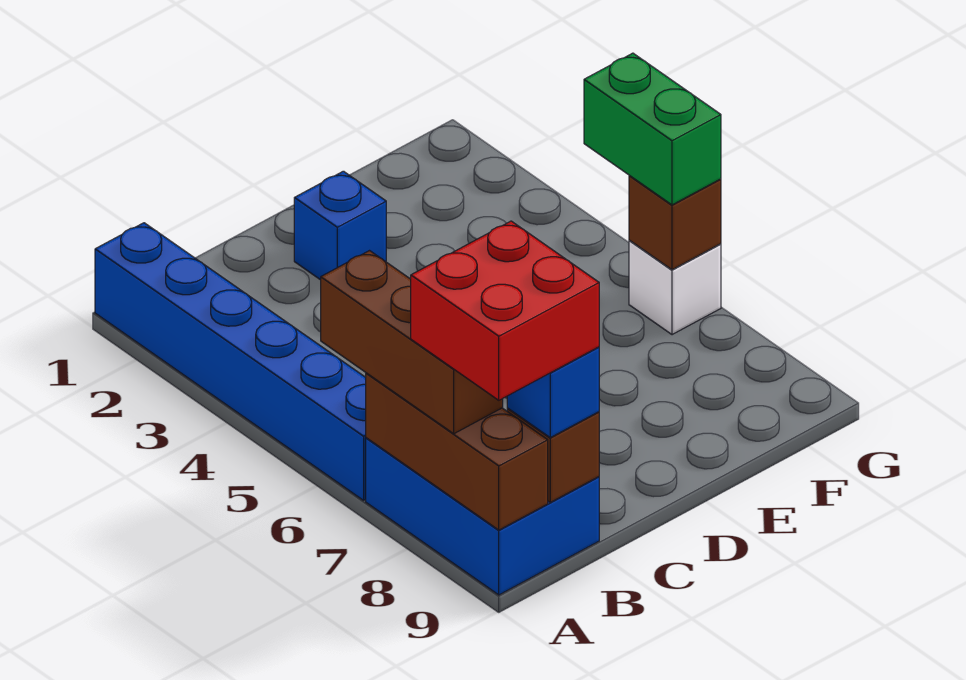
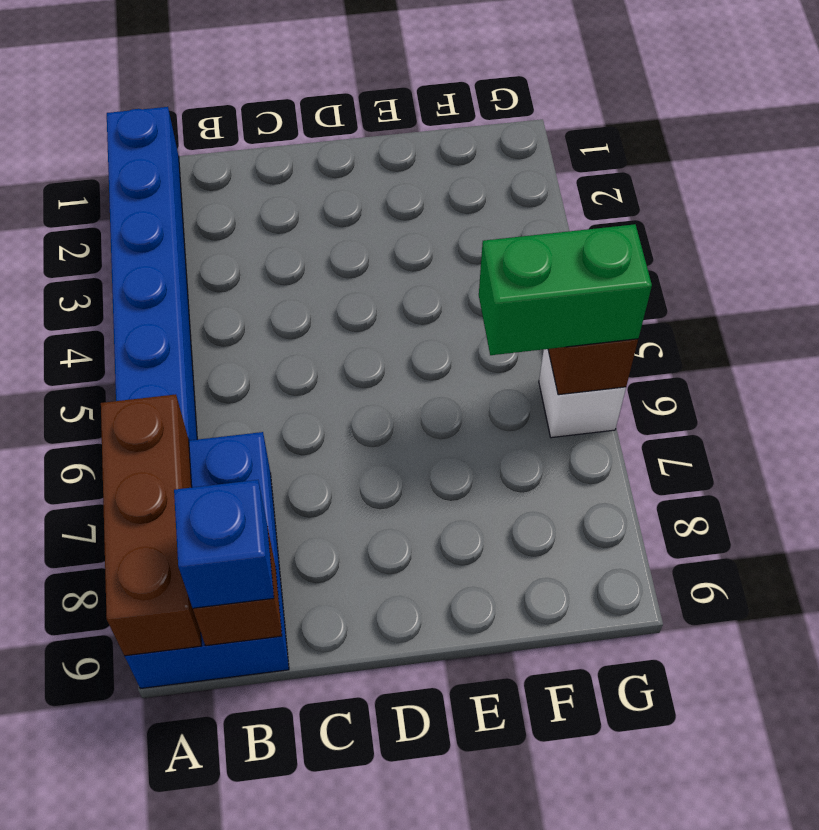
brown brick A6:A8 level 3 -> none
red brick A8:B9 level 4 -> none
blue brick D2 level 1 -> none
green brick G5:G6 level 3 -> green brick F6:G6 level 3

